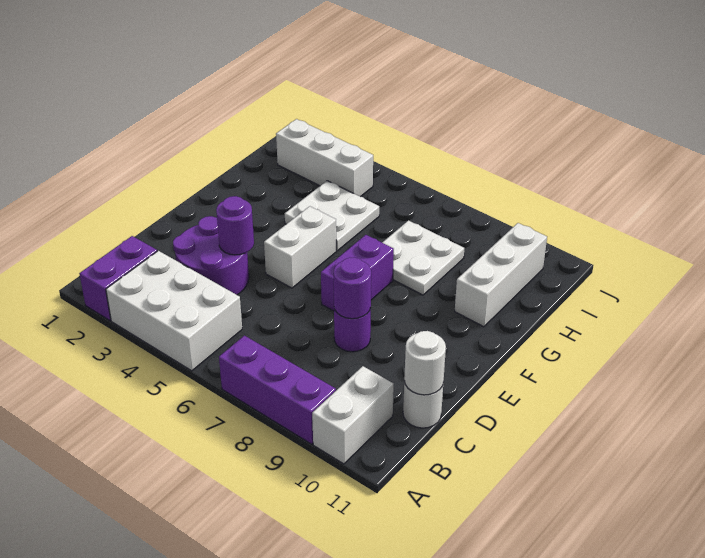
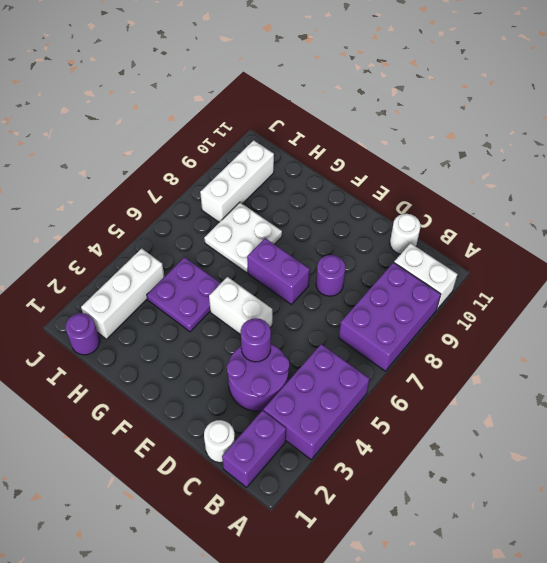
purple brick A2:B2 level 1 -> purple brick B1:B2 level 1
white brick A3:B5 level 1 -> purple brick A3:B5 level 1
purple brick A7:A9 level 1 -> purple brick A7:B9 level 1
white round brick C11 level 2 -> white round brick C1 level 1
purple round brick D8 level 2 -> purple round brick I1 level 1
white plate G4:H5 level 1 -> purple plate G4:H5 level 1
white brick G10:I10 level 1 -> white brick I8:I10 level 1

